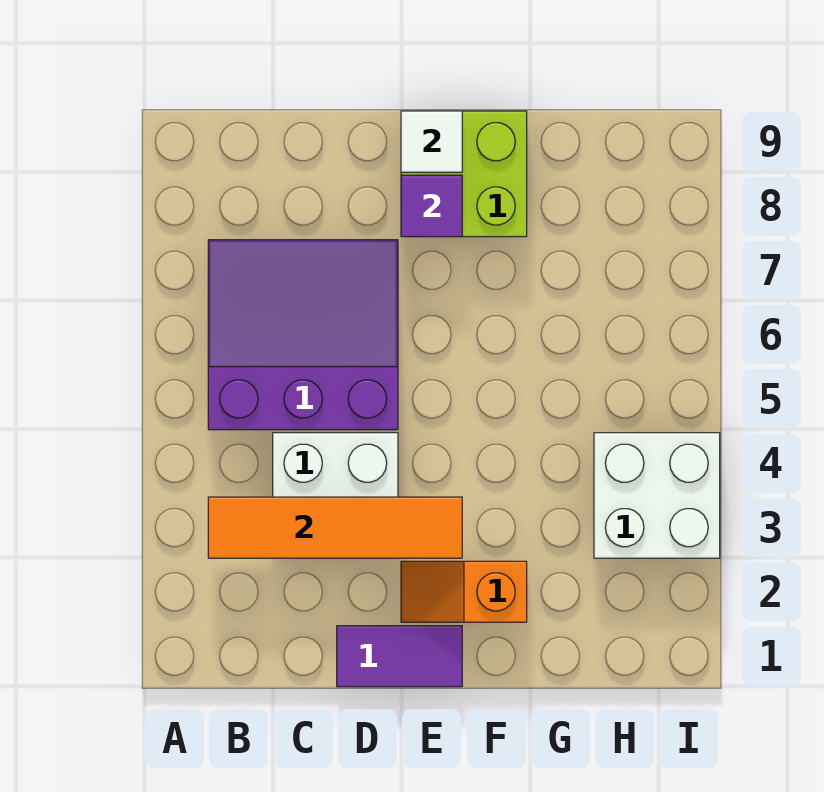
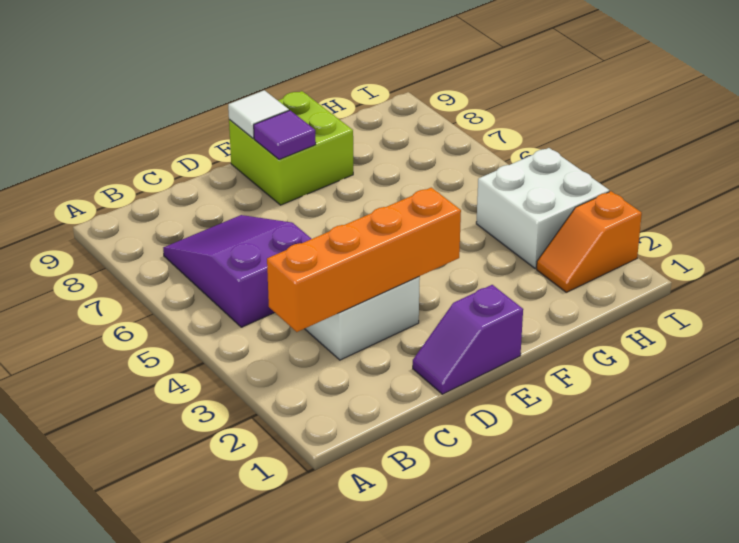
orange tile B3:E3 level 2 -> orange brick B3:E3 level 2
purple slope B5:D7 level 1 top 5 -> purple slope B5:C7 level 1 top 5
purple tile D1:E1 level 1 -> purple slope D1:E1 level 1 top E
orange slope E2:F2 level 1 top F -> orange slope H2:I2 level 1 top I

